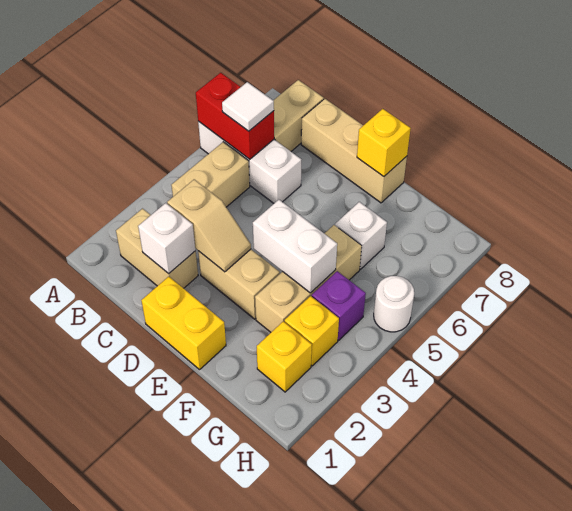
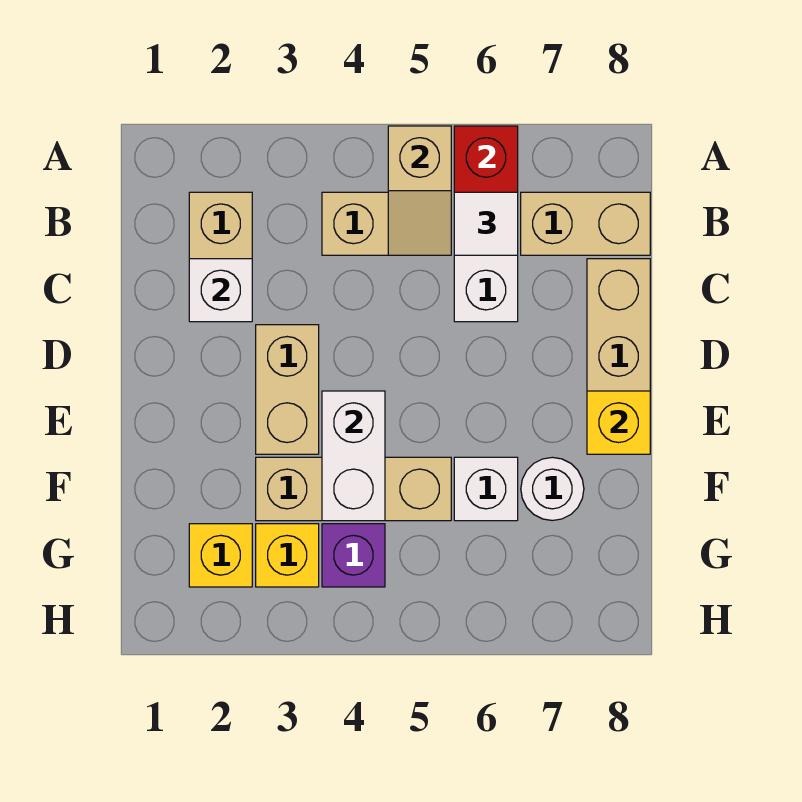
tan slope C3:D3 level 2 top C -> tan slope A5:B5 level 2 top A
yellow brick D1:E1 level 1 -> none
white round brick H5 level 1 -> white round brick F7 level 1

